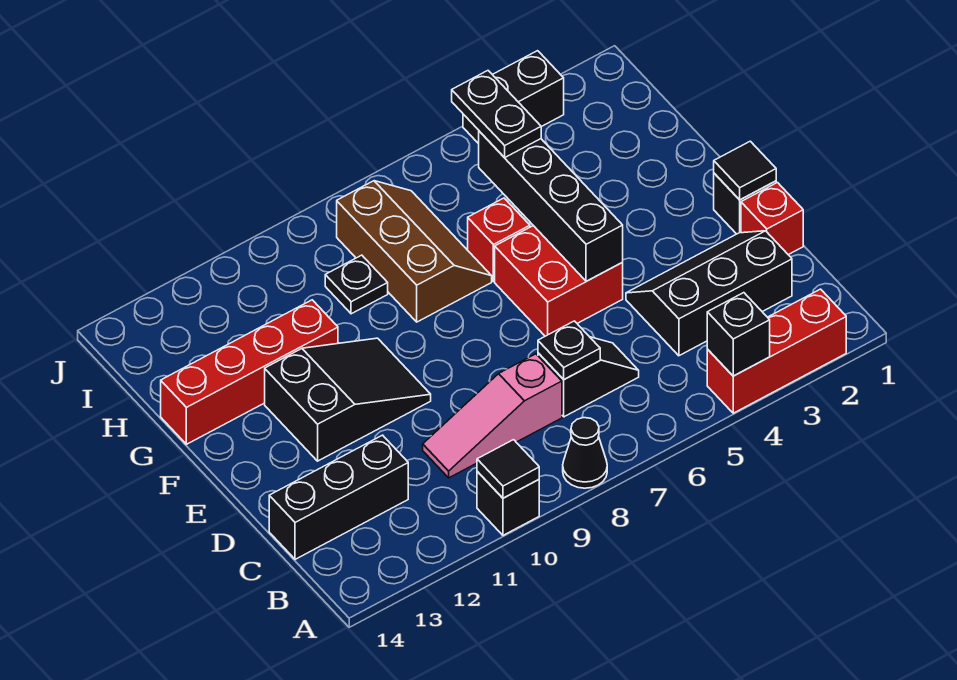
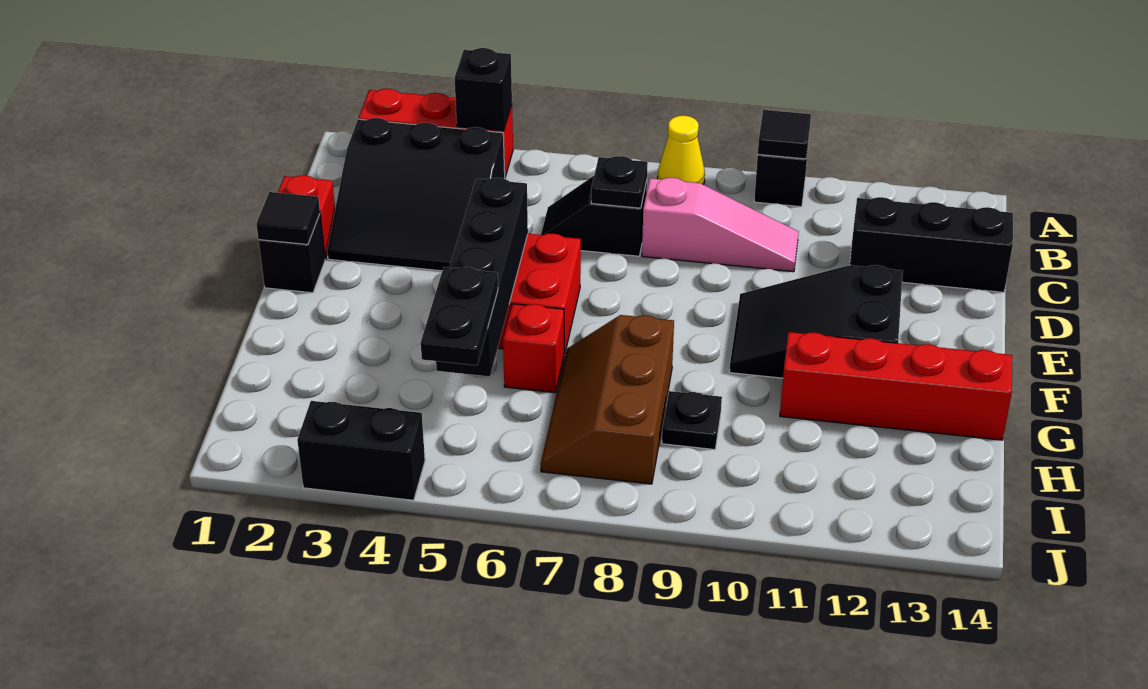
black cone A8 level 1 -> yellow cone A8 level 1
black slope C2:D4 level 1 top C -> black slope B2:D4 level 1 top B

